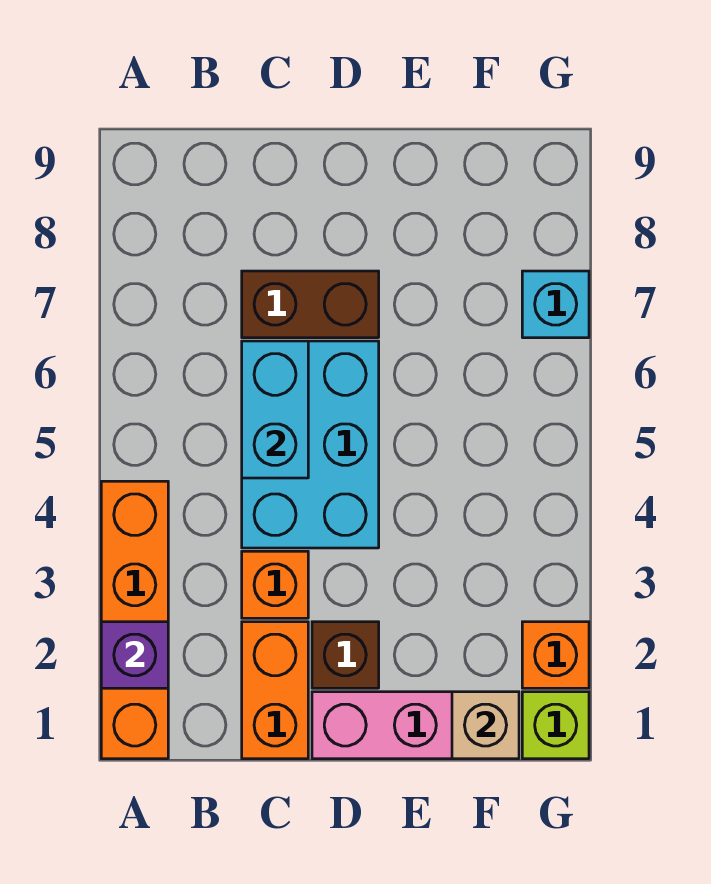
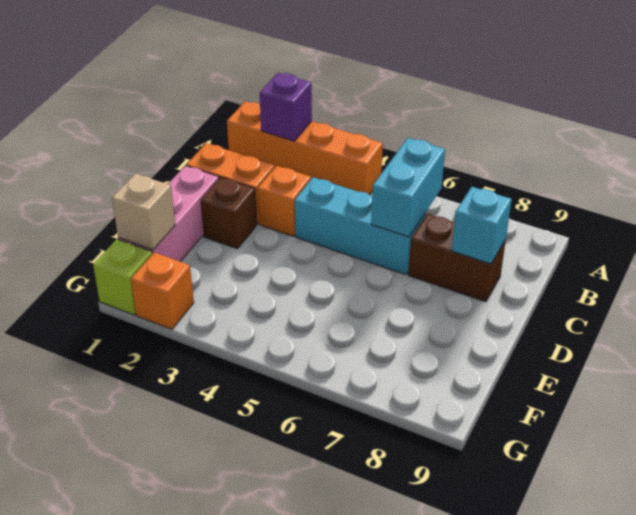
cyan brick C4:D6 level 1 -> cyan brick C4:C6 level 1
cyan brick C5:C6 level 2 -> cyan brick B6:C6 level 2
brown brick C7:D7 level 1 -> brown brick C7:C8 level 1
cyan brick G7 level 1 -> cyan brick C8 level 2

